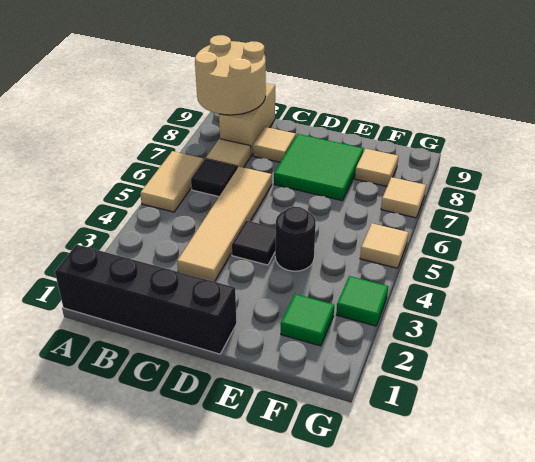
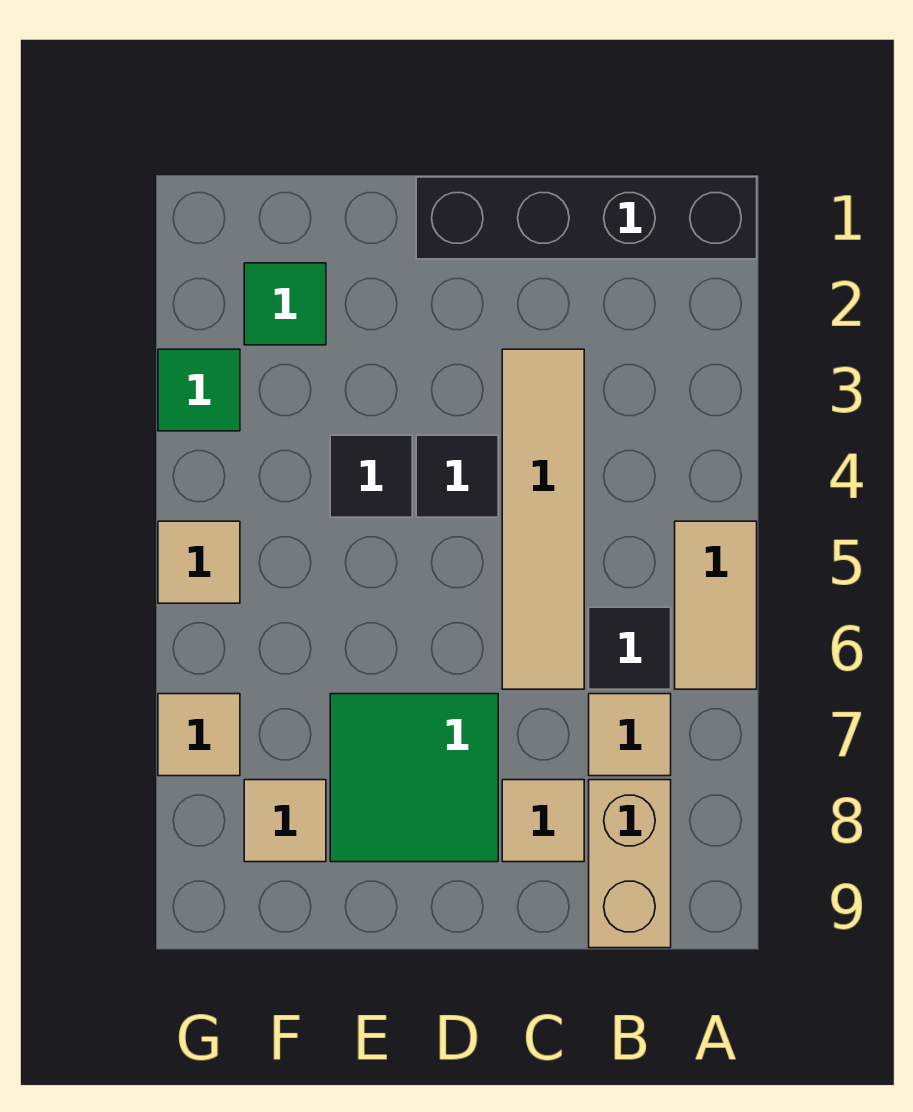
tan round brick A8:B9 level 2 -> none
black round brick E4 level 1 -> black tile E4 level 1

